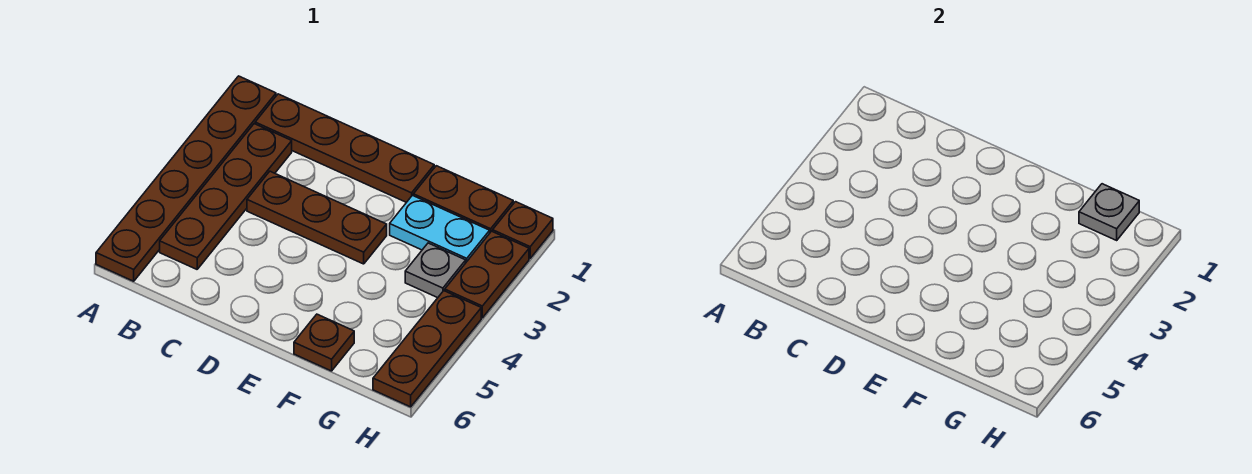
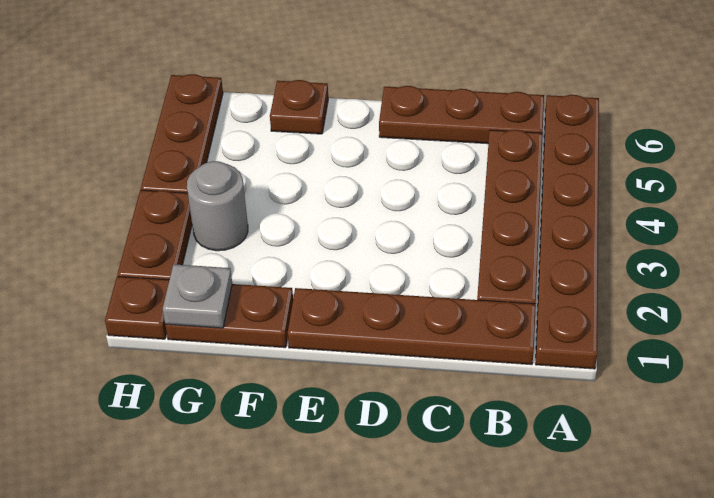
brown plate C3:E3 level 1 -> brown plate B6:D6 level 1
cyan plate F2:G2 level 1 -> none
grey plate G3 level 1 -> grey round brick G3 level 1

